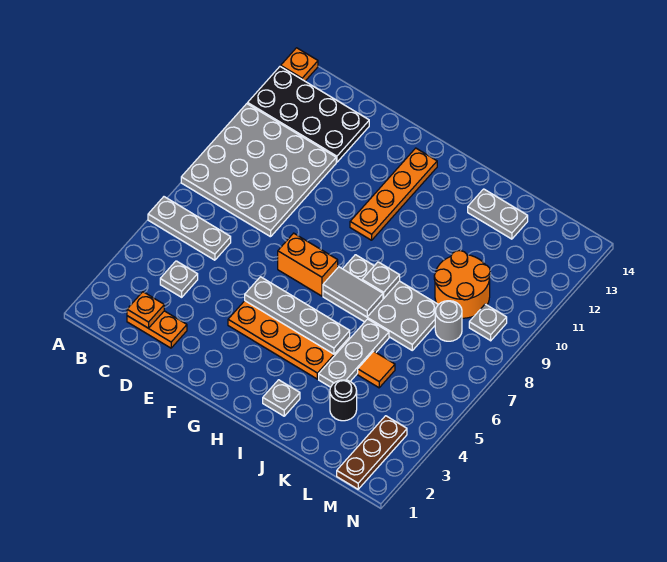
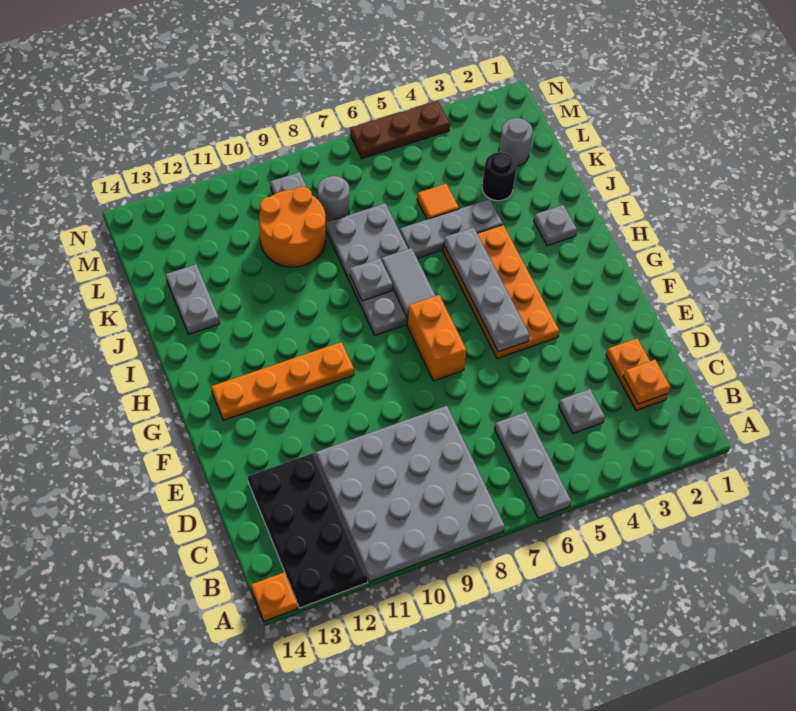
none -> grey round brick L2 level 1
brown plate M1:M3 level 1 -> brown plate N4:N6 level 1

